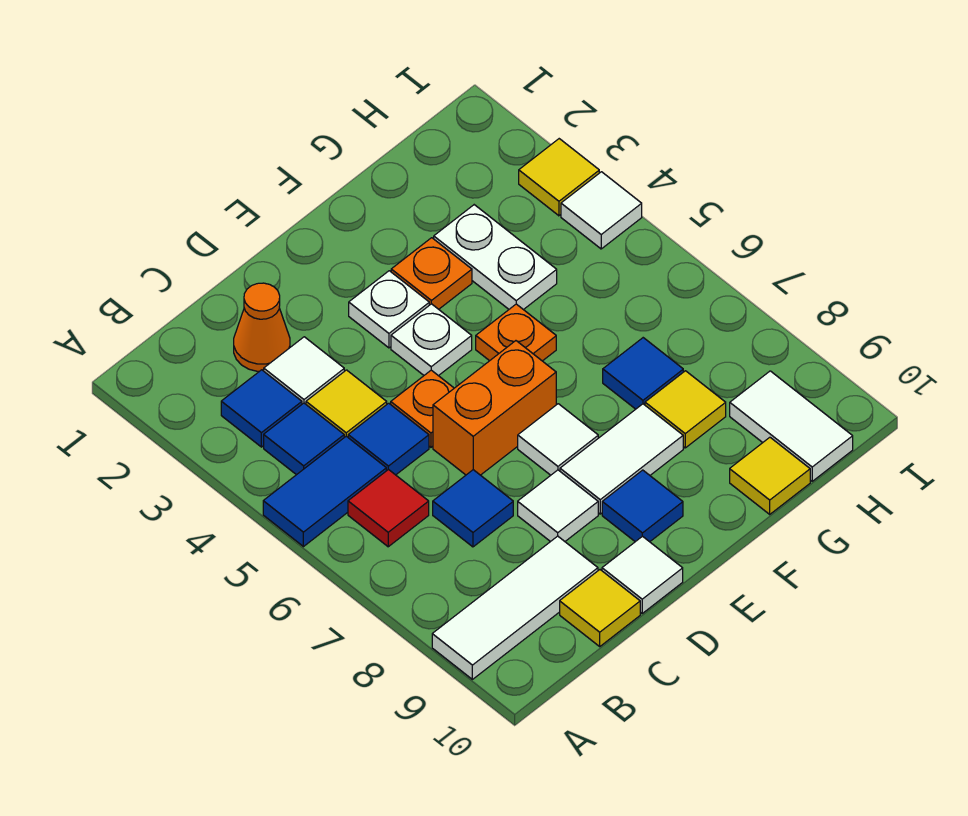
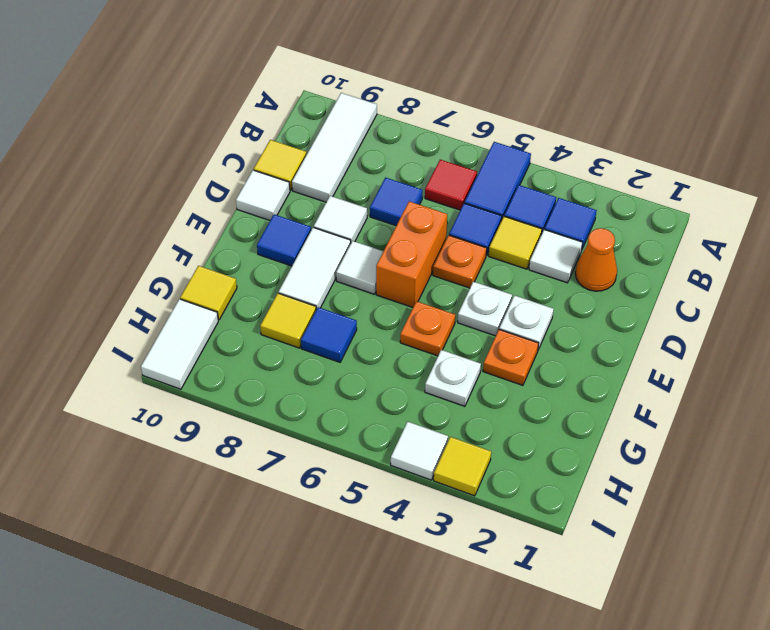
white plate G3:G4 level 1 -> white plate G4 level 1
white tile H9:H10 level 1 -> white tile H10:I10 level 1

